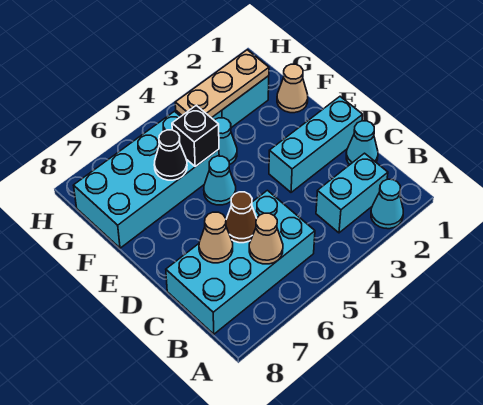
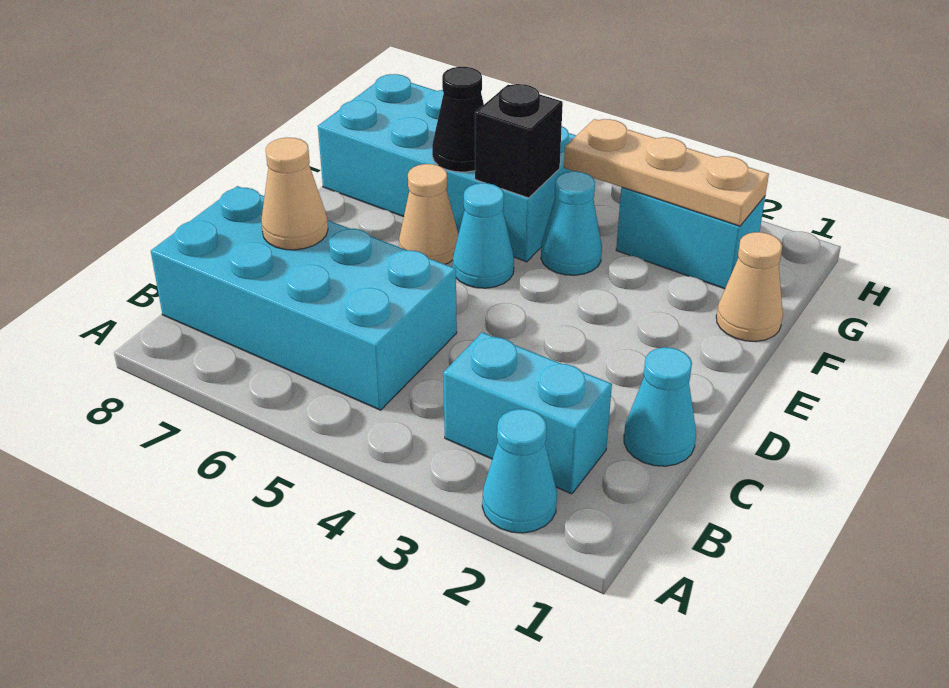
tan cone B6 level 2 -> tan cone E6 level 1
brown cone C6 level 2 -> none
cyan brick D1:D3 level 1 -> none

